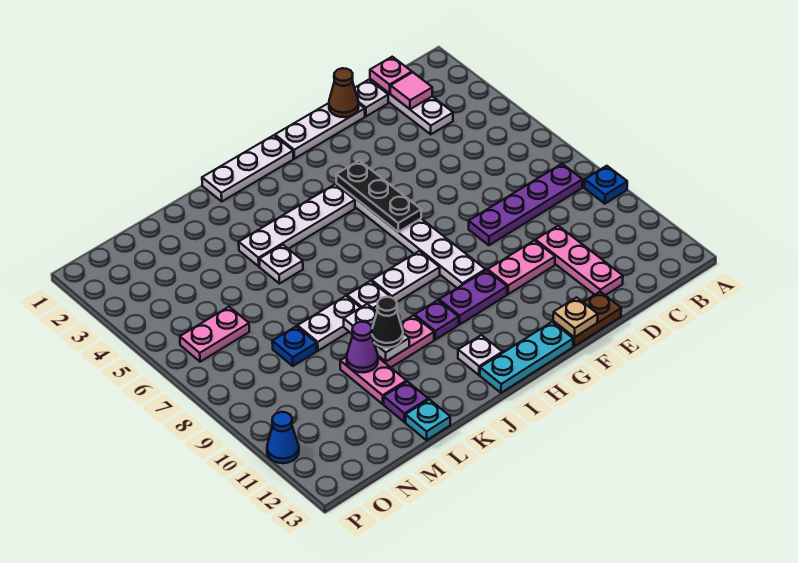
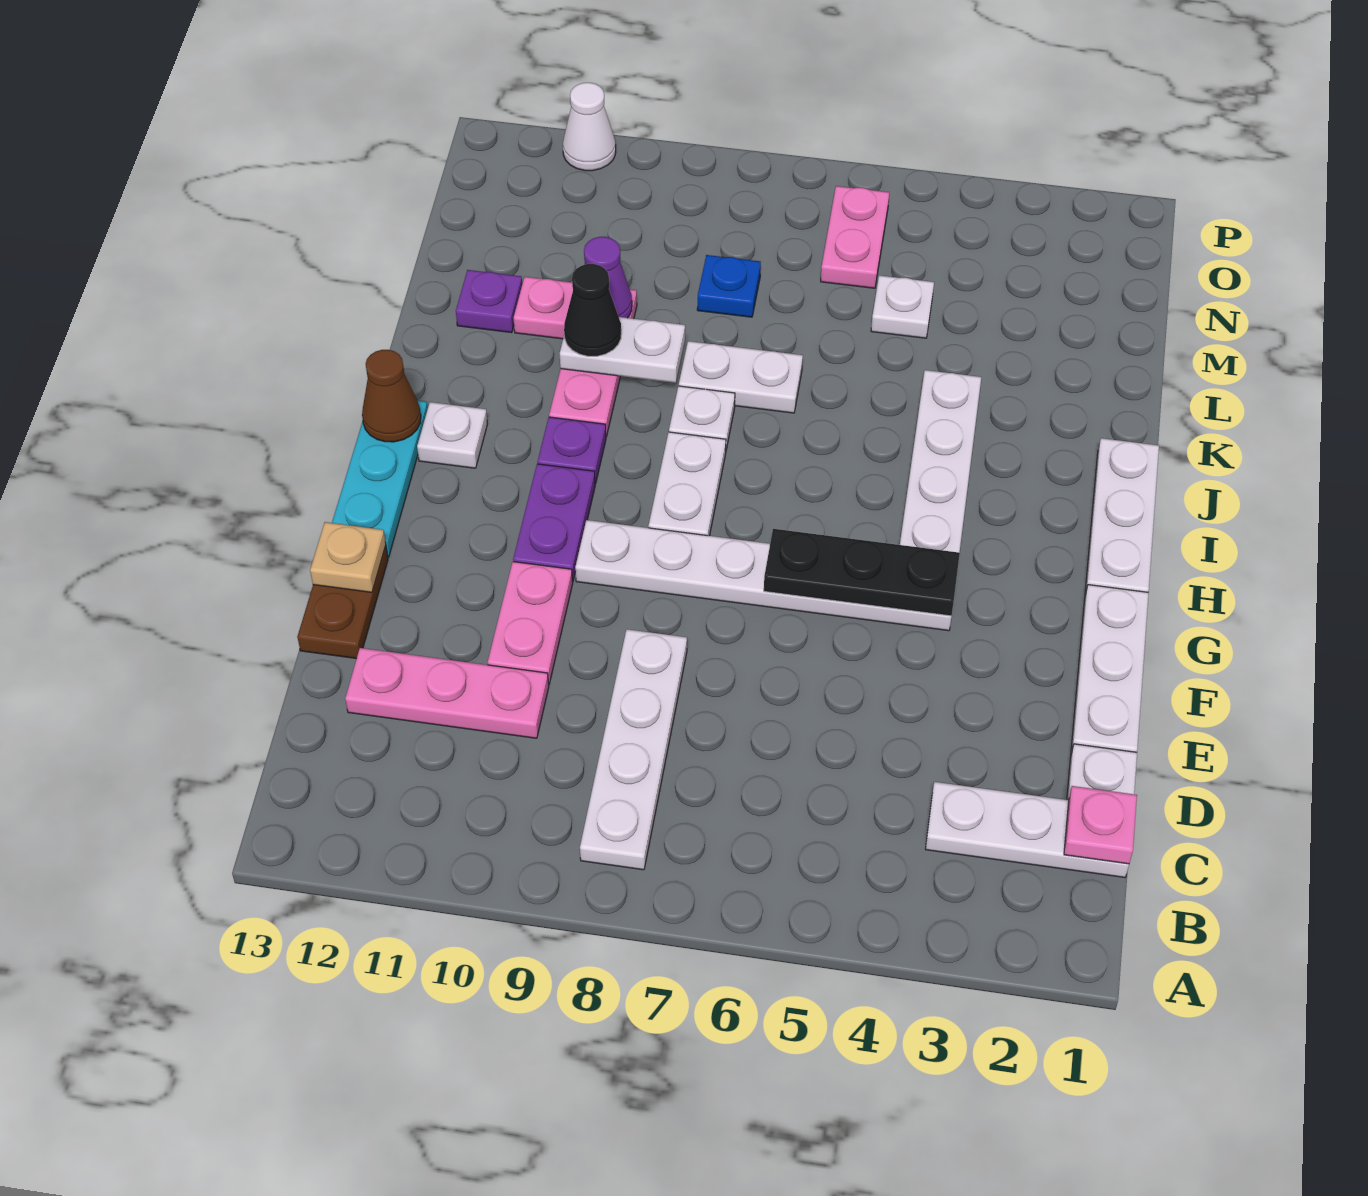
blue plate A9 level 1 -> none
purple plate B8:E8 level 1 -> white plate B8:E8 level 1
pink tile C2 level 2 -> none
brown cone E1 level 2 -> brown cone I13 level 2
white plate K5 level 1 -> white plate M5 level 1
white plate K8:L8 level 1 -> white plate K7:K8 level 1
cyan plate L13 level 1 -> none
blue cone P11 level 1 -> white cone P11 level 1

